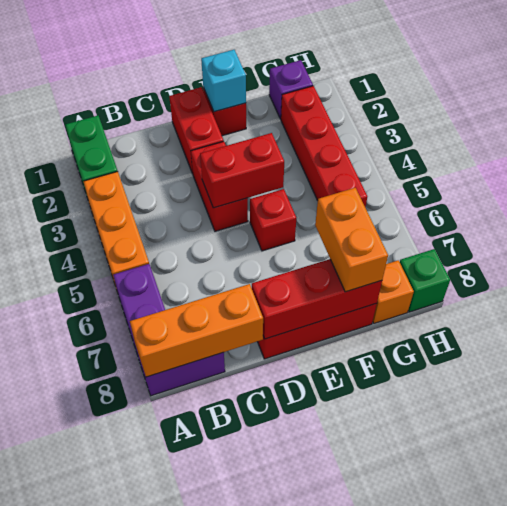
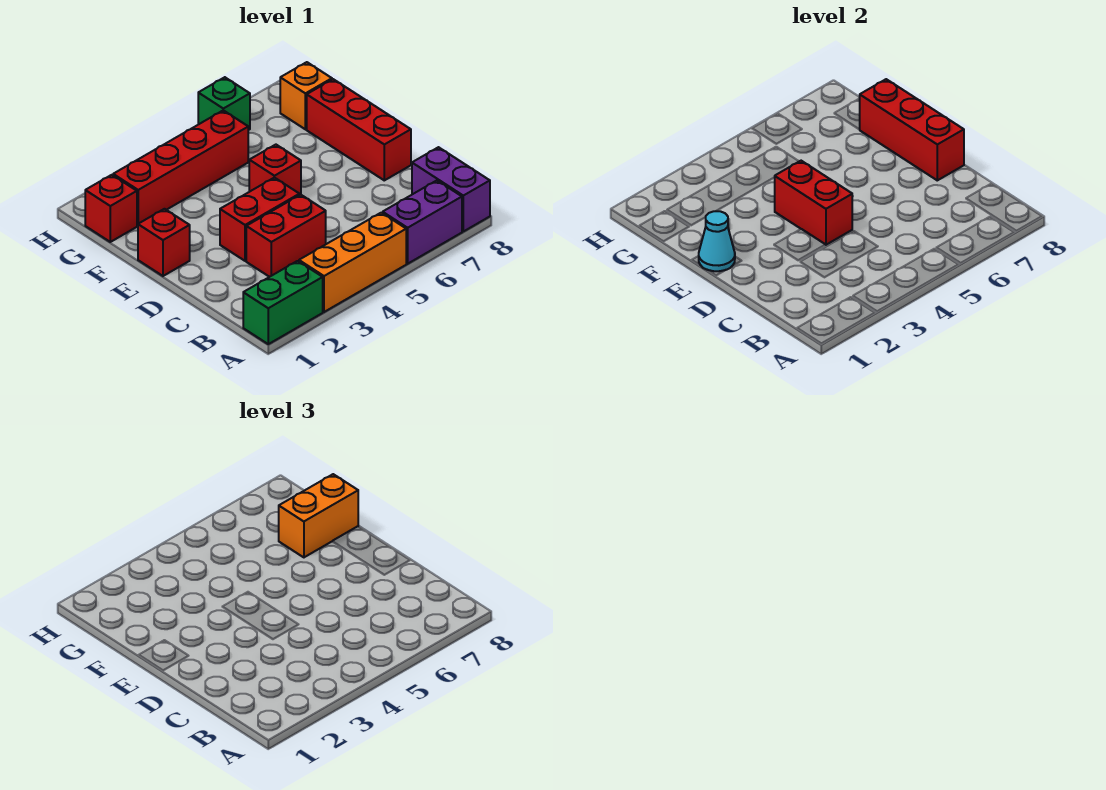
orange brick A8:C8 level 2 -> none
red brick D1:D2 level 1 -> red brick C3:C4 level 1
cyan brick E1 level 2 -> cyan cone E1 level 2
purple brick G1 level 1 -> red brick G1 level 1
green brick H8 level 1 -> green brick H6 level 1

